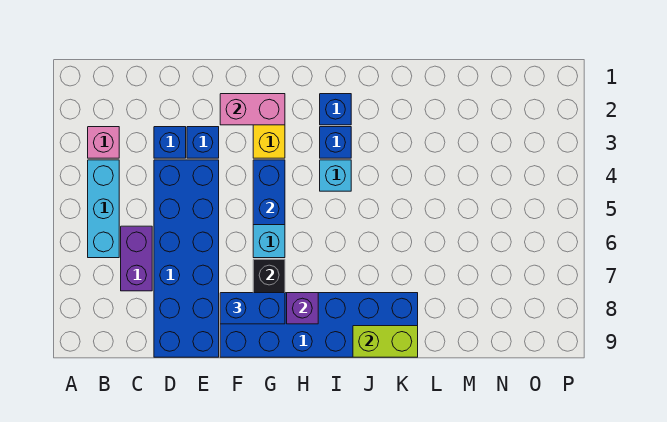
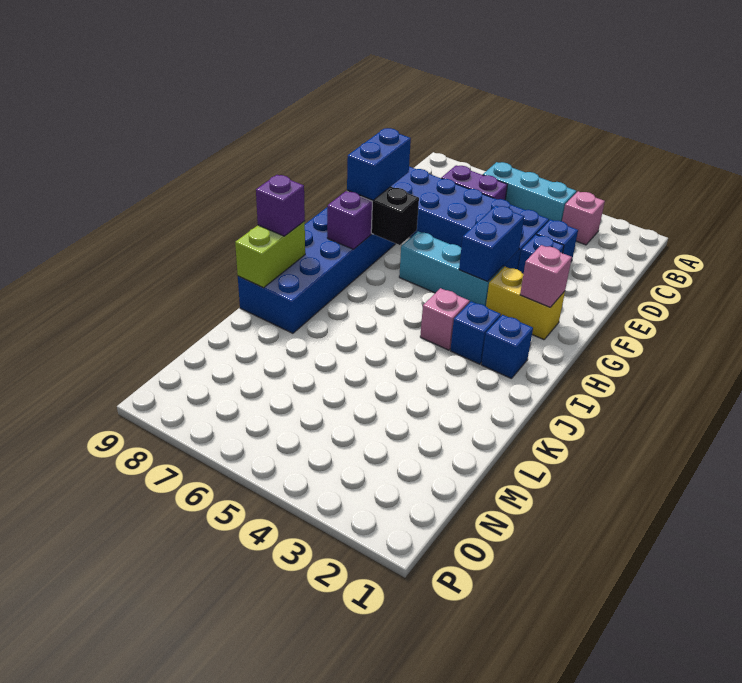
pink brick F2:G2 level 2 -> pink brick G2 level 2
blue brick G4:G5 level 2 -> blue brick F4:G4 level 2
cyan brick I4 level 1 -> pink brick I4 level 1
none -> purple brick J9 level 3

